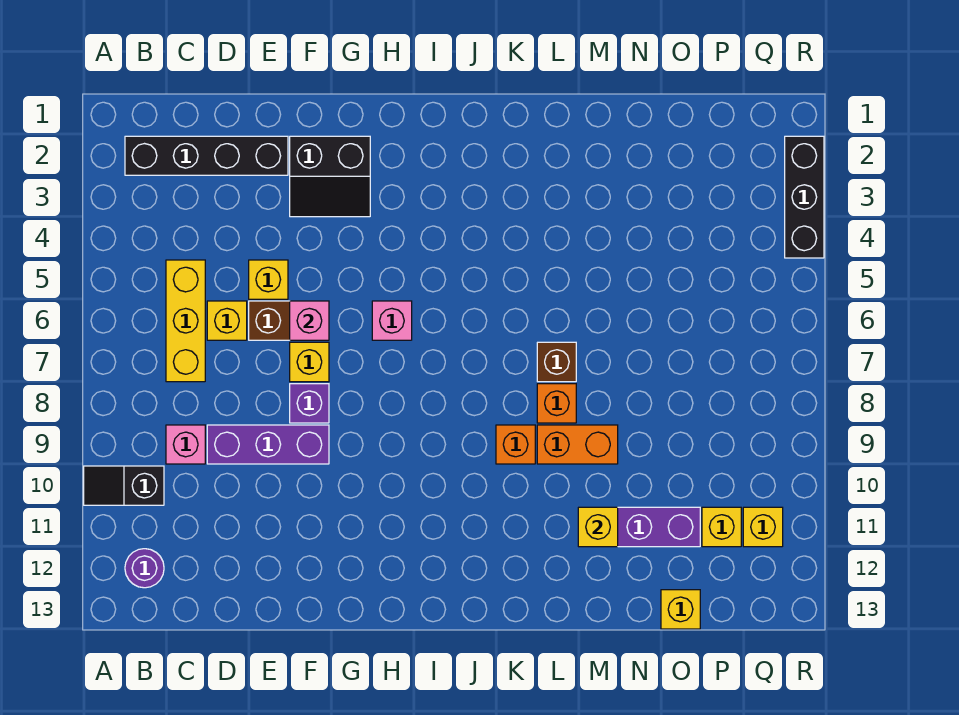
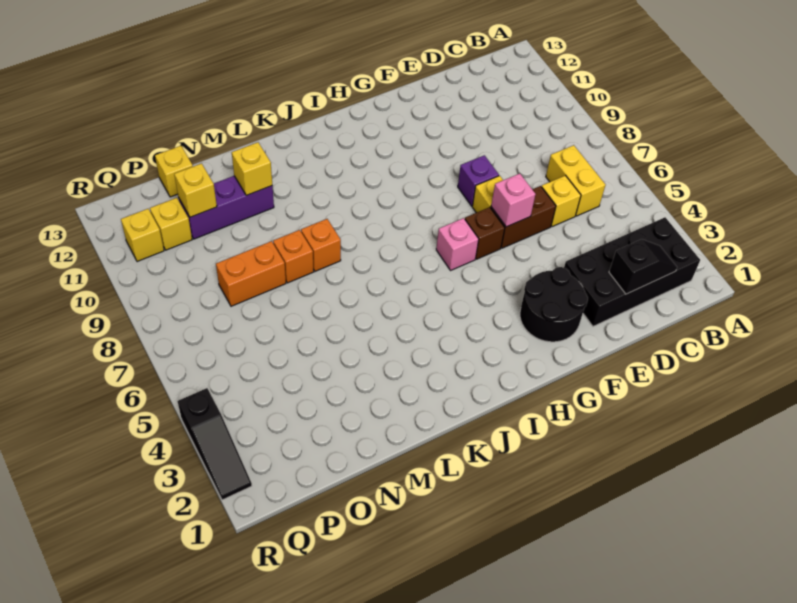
black slope A10:B10 level 1 top B -> black slope C2:D2 level 2 top D
black brick B2:E2 level 1 -> black brick B2:E3 level 1
purple round brick B12 level 1 -> none
yellow brick C5:C7 level 1 -> yellow brick C6:C7 level 1
pink brick C9 level 1 -> none
purple brick D9:F9 level 1 -> none
yellow brick E5 level 1 -> yellow brick O11 level 2
black slope F2:G3 level 1 top 2 -> black round brick F2:G3 level 1
orange brick K9 level 1 -> orange brick M8 level 1
brown brick L7 level 1 -> brown brick G6 level 1
orange brick L9:M9 level 1 -> orange brick N8:O8 level 1
black brick R2:R4 level 1 -> black slope R2:R4 level 1 top 4

